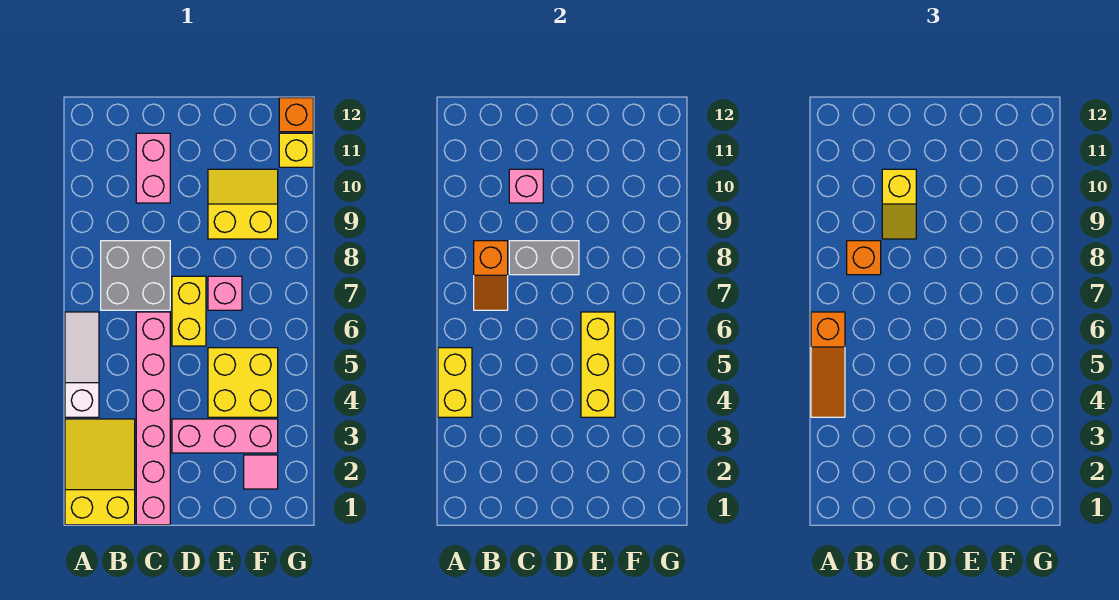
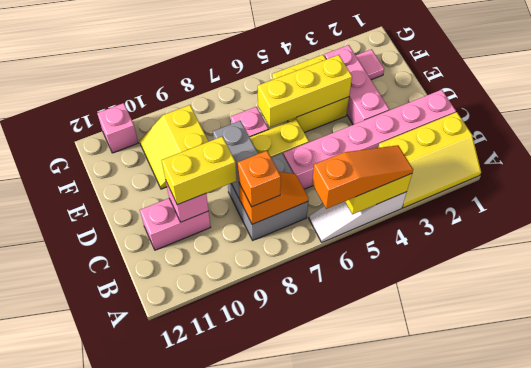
yellow slope A1:B3 level 1 top 1 -> yellow slope A1:B3 level 1 top B
yellow slope C9:C10 level 3 top 10 -> yellow brick C9:C10 level 3
yellow brick G11 level 1 -> pink brick G11 level 1
orange brick G12 level 1 -> none

